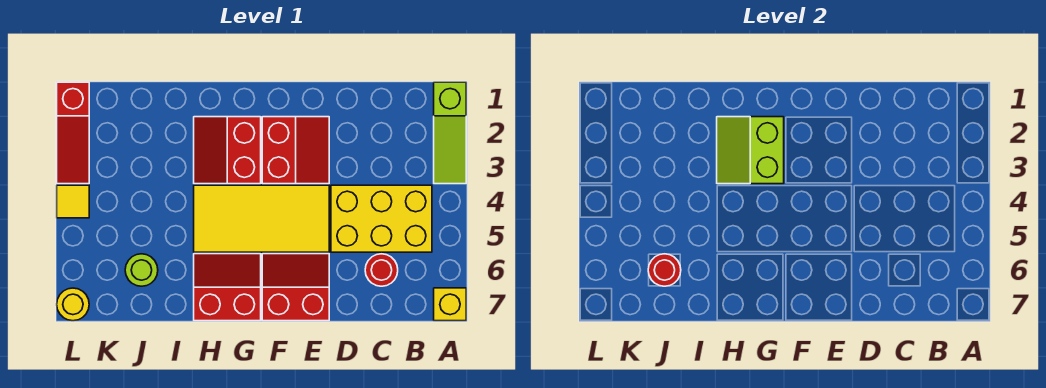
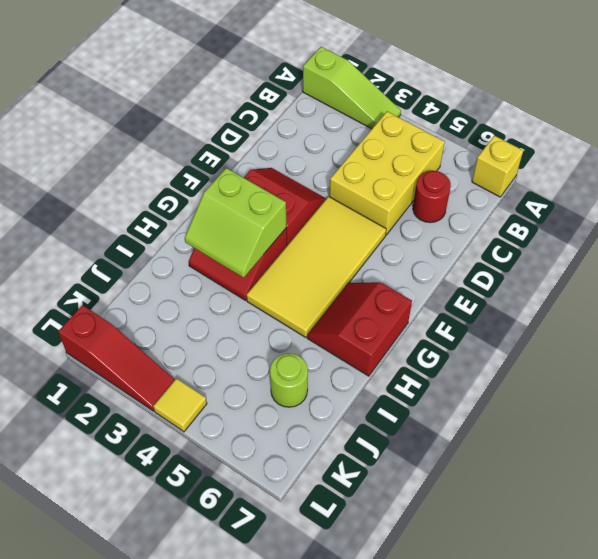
red slope E6:F7 level 1 top 7 -> none
red round brick J6 level 2 -> none
yellow round brick L7 level 1 -> none

